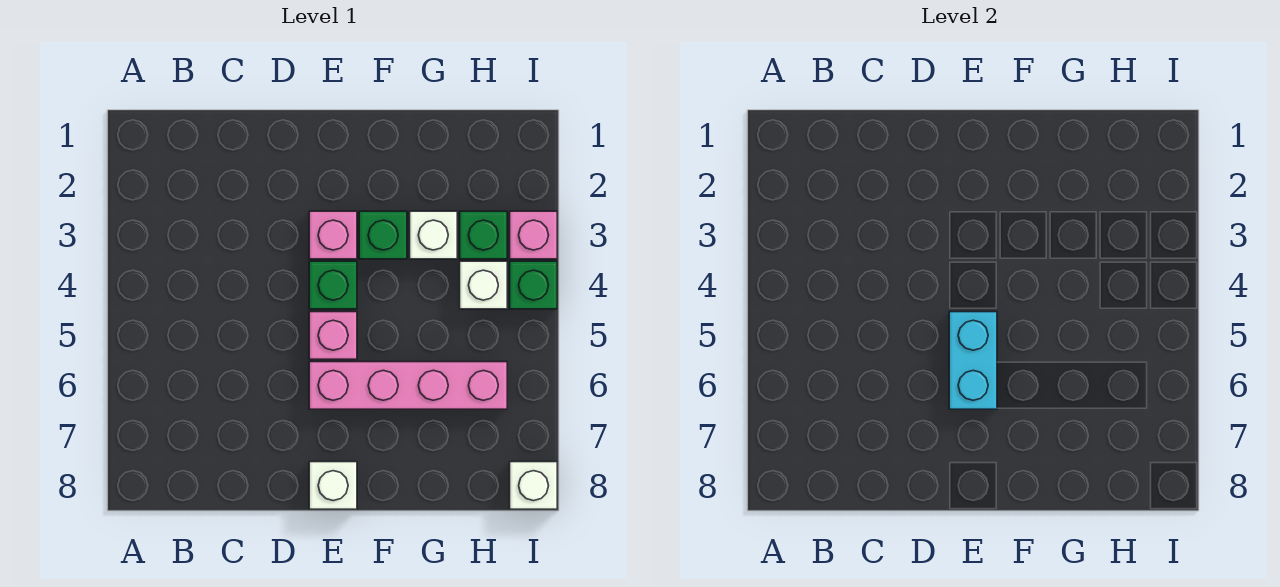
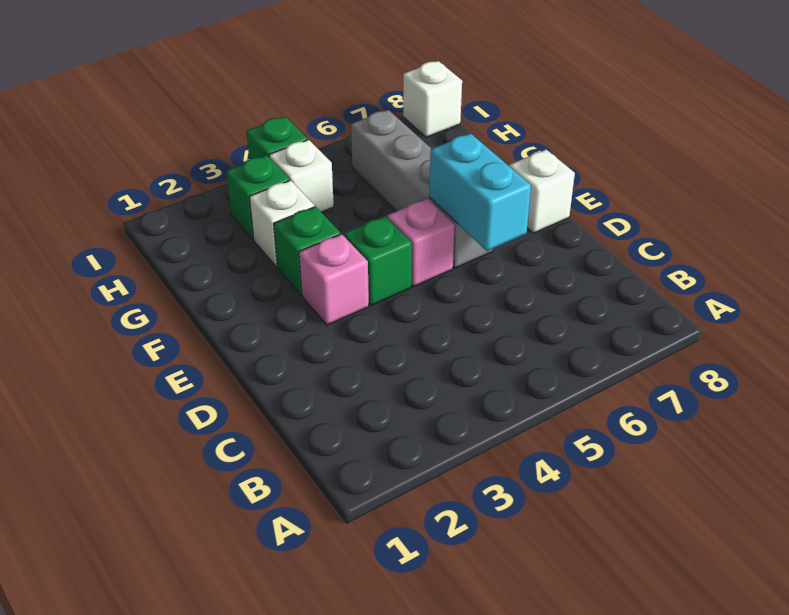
cyan brick E5:E6 level 2 -> cyan brick D6:E6 level 2
pink brick E6:H6 level 1 -> grey brick E6:H6 level 1
pink brick I3 level 1 -> none

